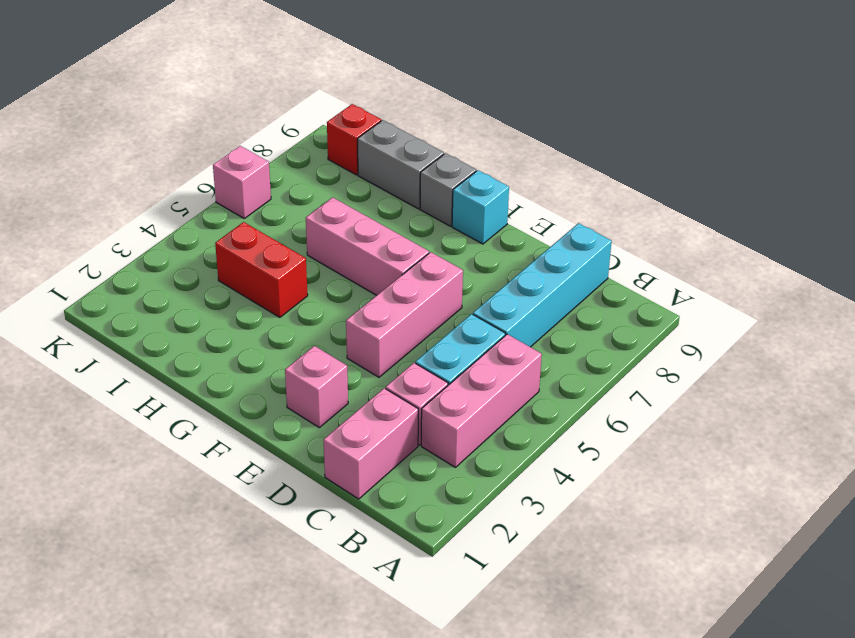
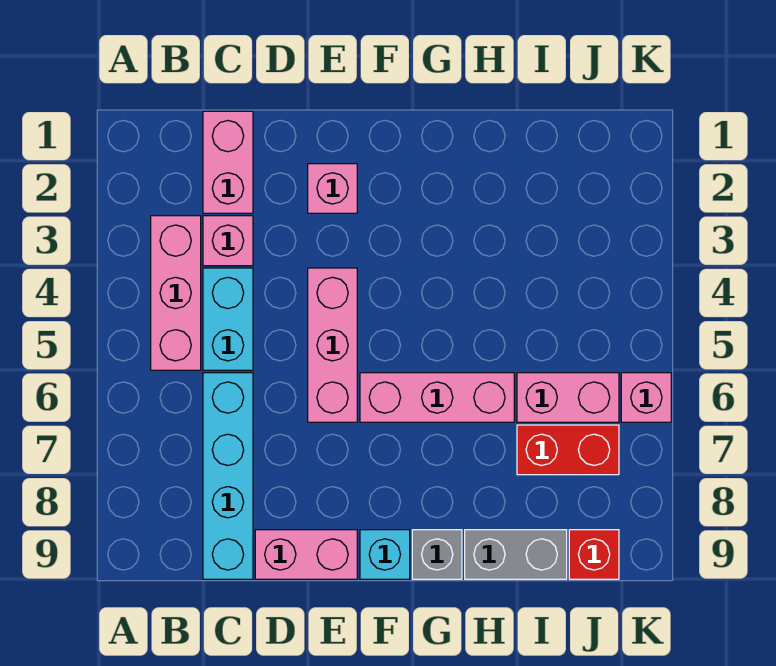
none -> pink brick D9:E9 level 1
red brick H4:I4 level 1 -> red brick I7:J7 level 1
none -> pink brick I6:J6 level 1

